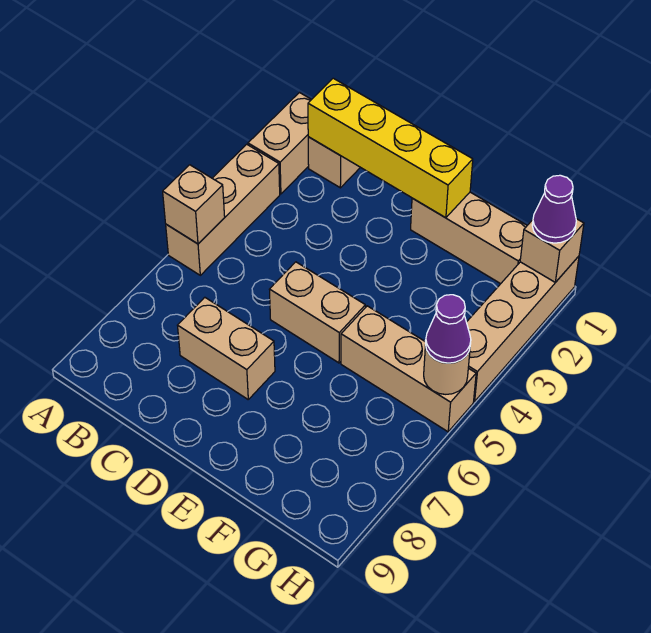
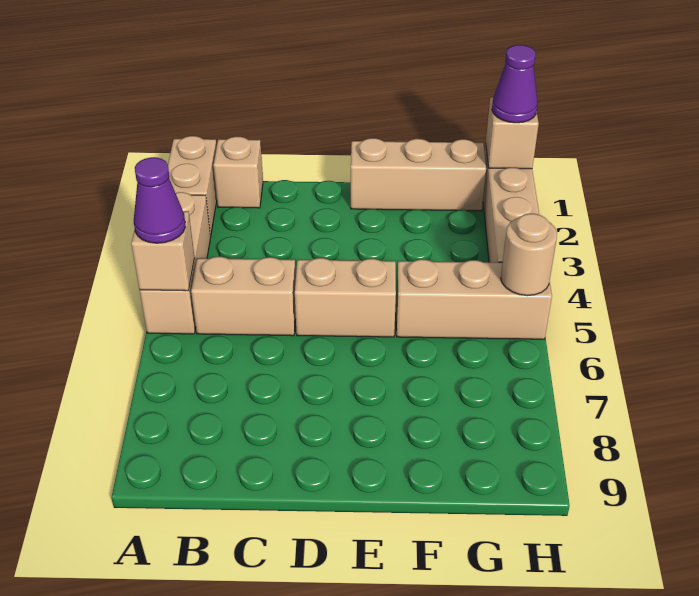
yellow brick B1:E1 level 2 -> none
tan brick C7:D7 level 1 -> tan brick B5:C5 level 1
purple cone H5 level 3 -> purple cone A5 level 3

